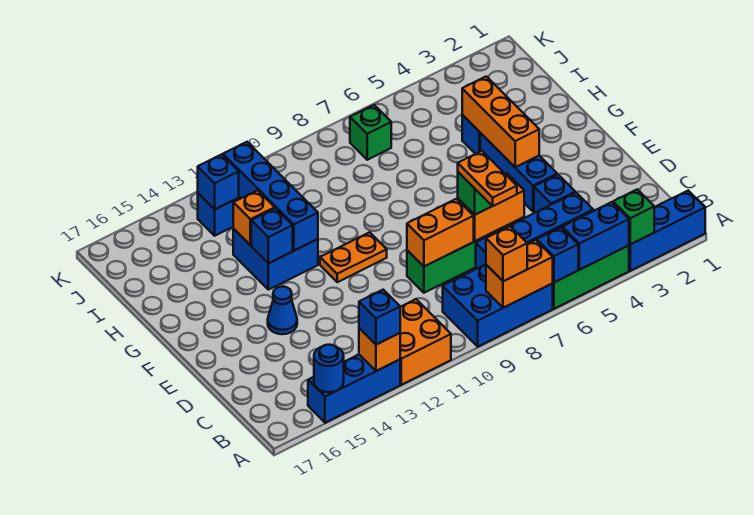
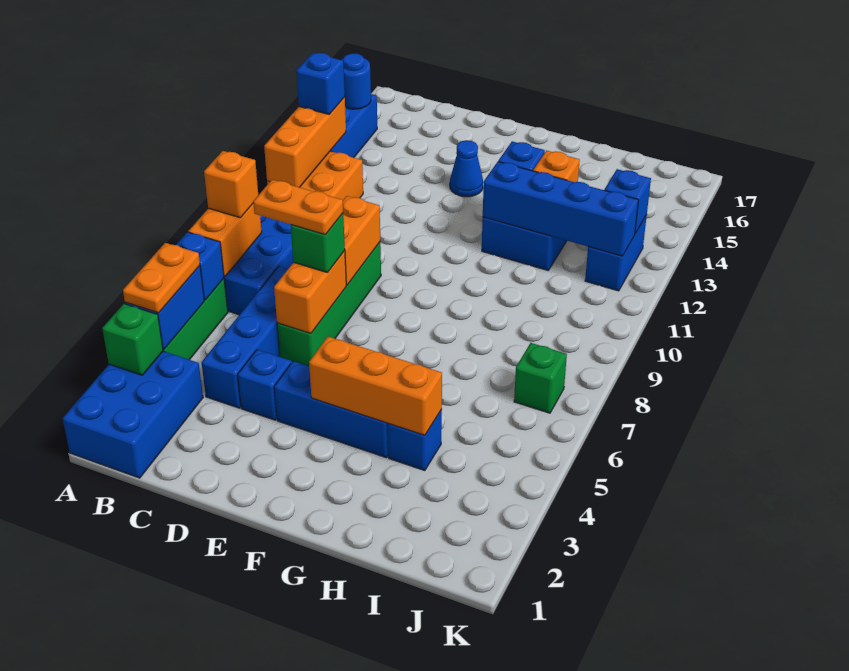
blue brick A1:A3 level 1 -> blue brick A1:B3 level 1
orange brick A13 level 2 -> orange brick A11:A13 level 2
orange plate F10:F11 level 1 -> orange plate A4:A5 level 3

